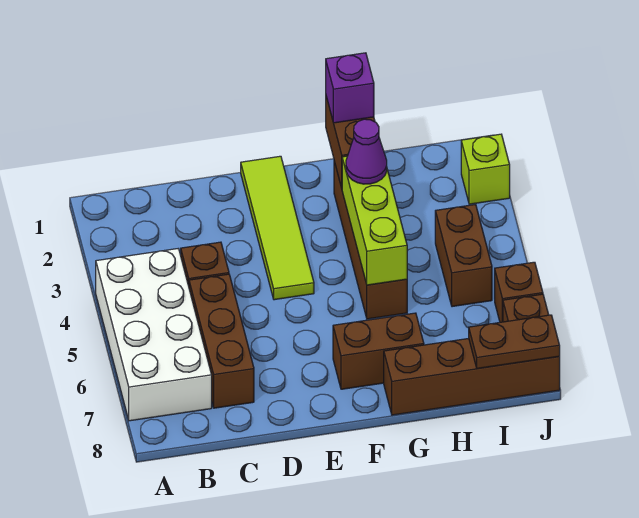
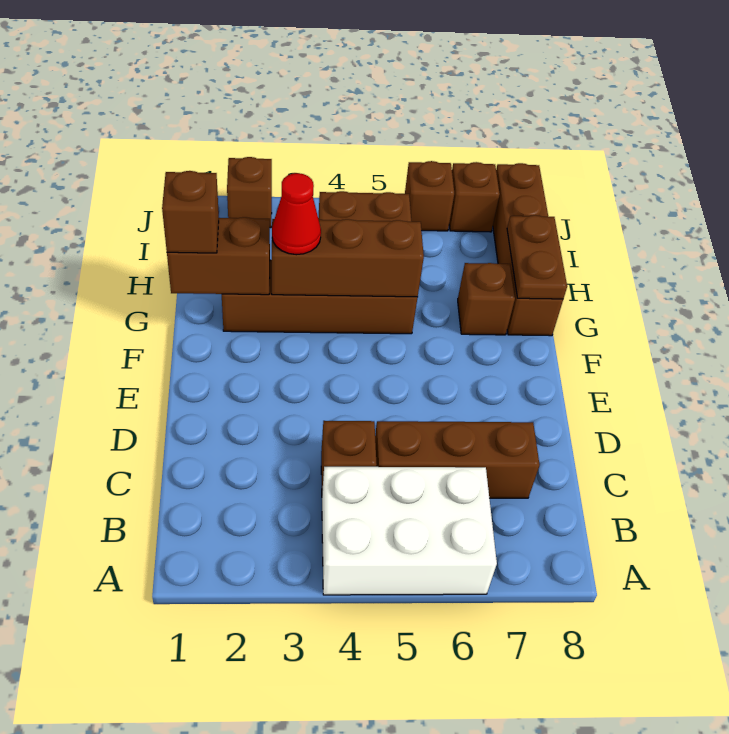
white brick A4:B7 level 1 -> white brick A4:B6 level 1
lime tile E1:E4 level 1 -> none
brown brick F7:G7 level 1 -> brown brick G7 level 1
purple brick G1 level 3 -> brown brick G1 level 3
lime brick G3:G5 level 2 -> brown brick G3:G5 level 2
purple cone G3 level 3 -> red cone G3 level 3
brown plate I8:J8 level 2 -> brown plate G8:H8 level 2
lime brick J2 level 1 -> brown brick J2 level 1

